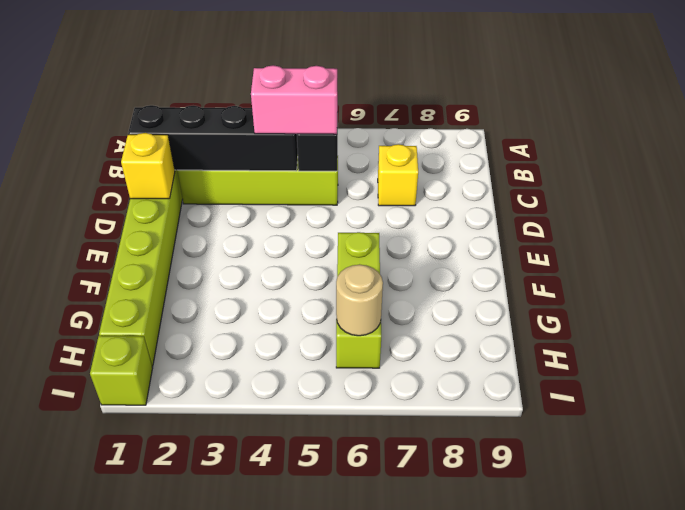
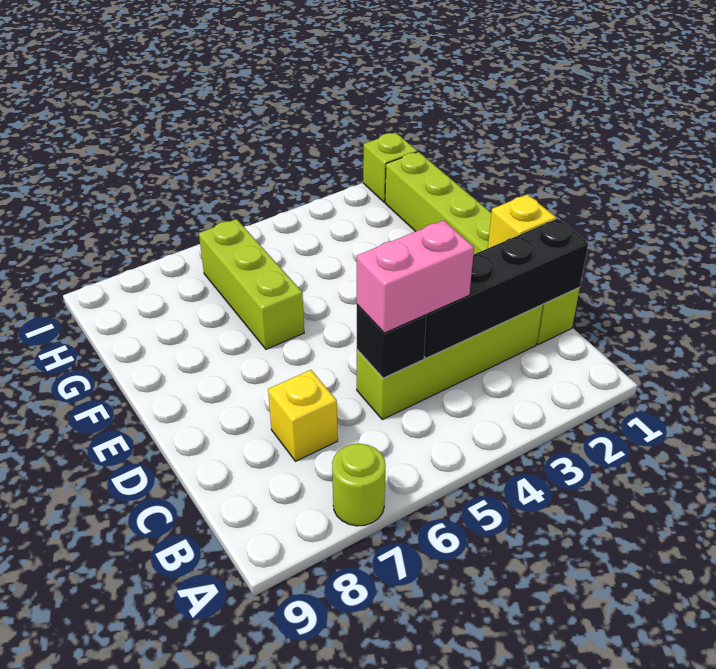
none -> lime round brick A7 level 1
tan round brick H6 level 2 -> none

